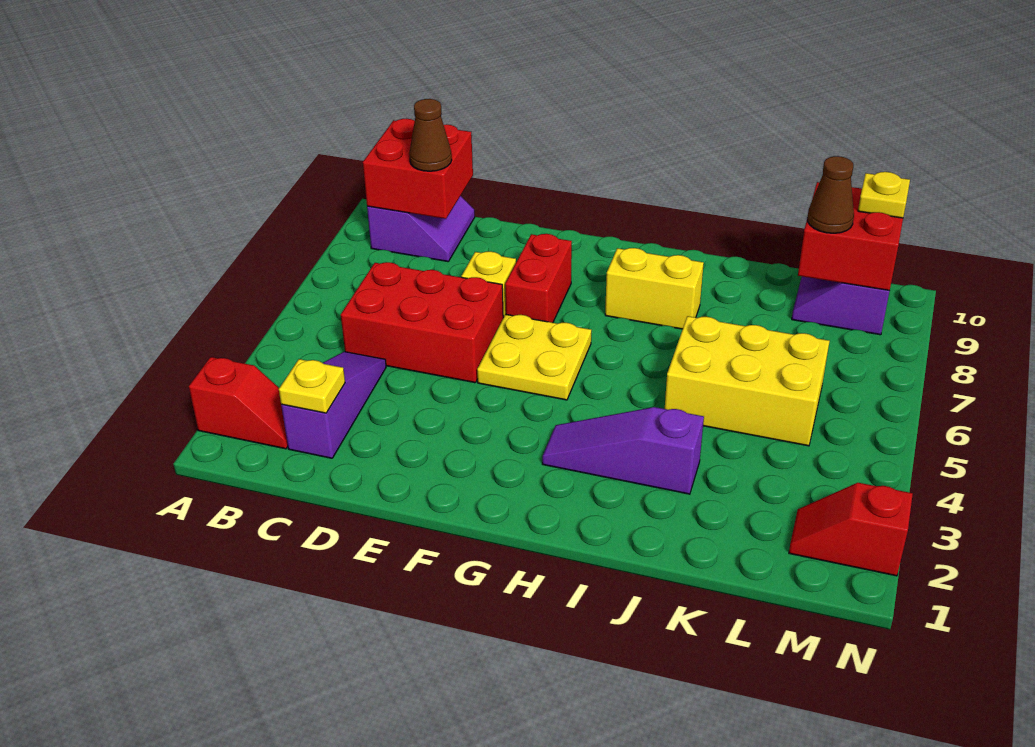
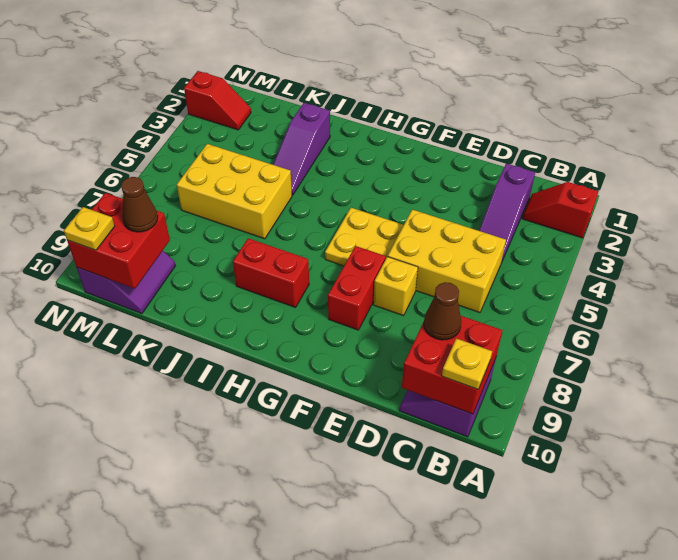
yellow plate C2 level 2 -> yellow plate B10 level 3
red brick C5:E6 level 1 -> yellow brick C5:E6 level 1
purple slope H3:J3 level 1 top J -> purple slope J2:J4 level 1 top 2
yellow brick H8:I8 level 1 -> red brick H8:I8 level 1

